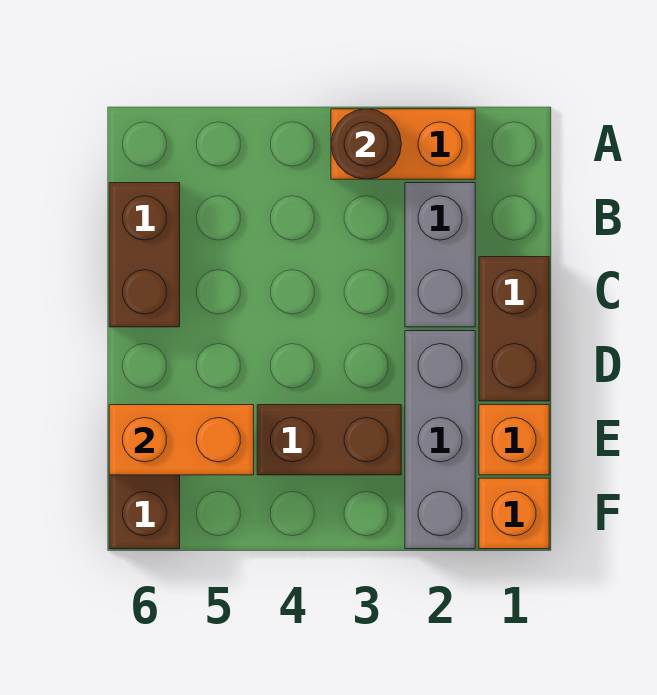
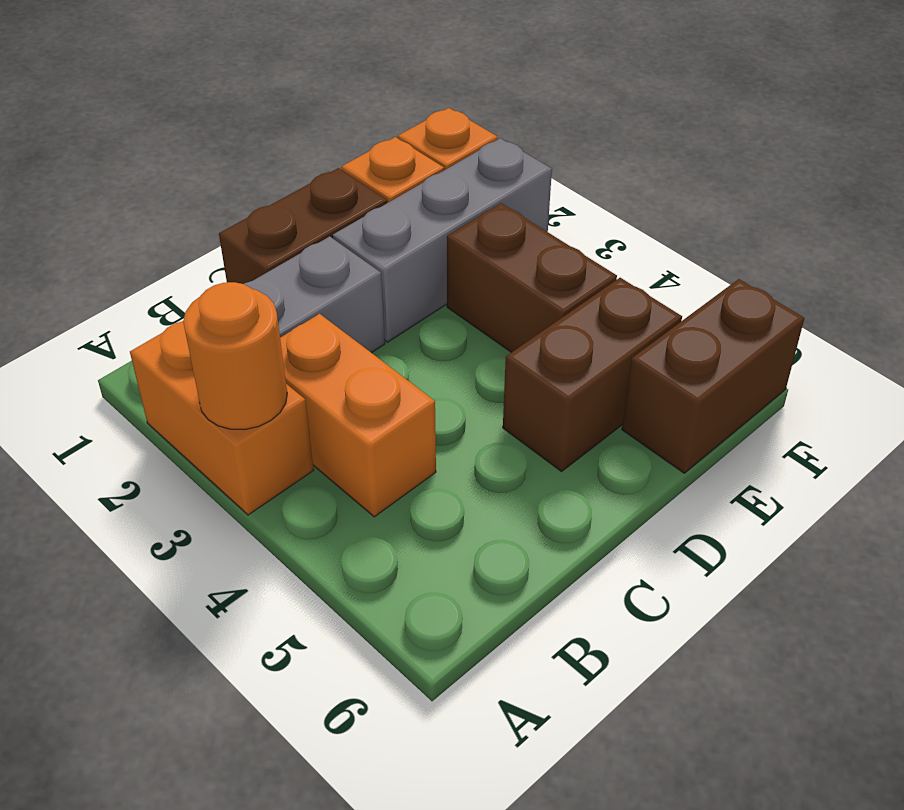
brown round brick A3 level 2 -> orange round brick A3 level 2
brown brick B6:C6 level 1 -> brown brick D5:E5 level 1
orange brick E5:E6 level 2 -> orange brick B3:B4 level 1

